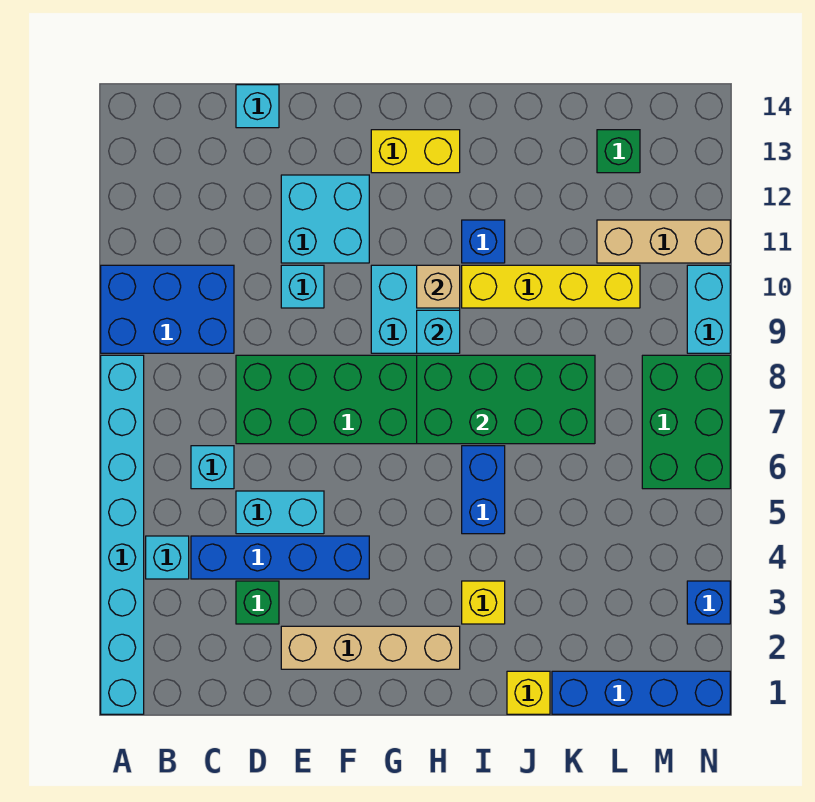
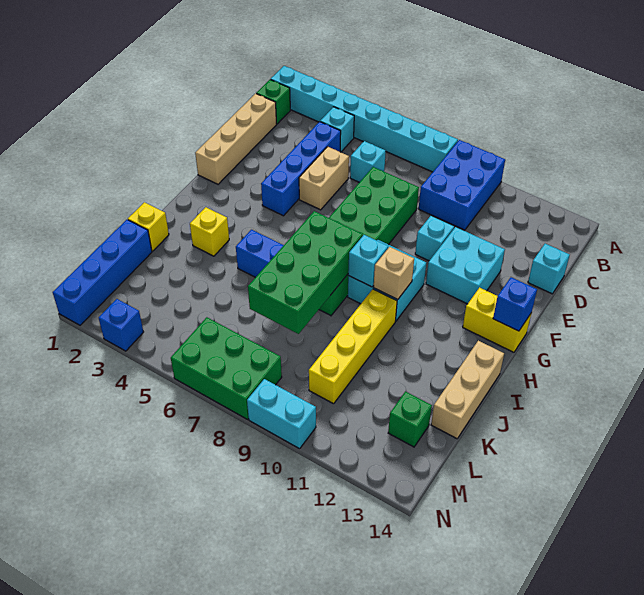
green brick D3 level 1 -> green brick B1 level 1
cyan brick D5:E5 level 1 -> tan brick D5:E5 level 1
tan brick E2:H2 level 1 -> tan brick C1:F1 level 1
yellow brick G13:H13 level 1 -> yellow brick G13:G14 level 1
blue brick I11 level 1 -> blue brick G14 level 2
tan brick L11:N11 level 1 -> tan brick I14:K14 level 1

